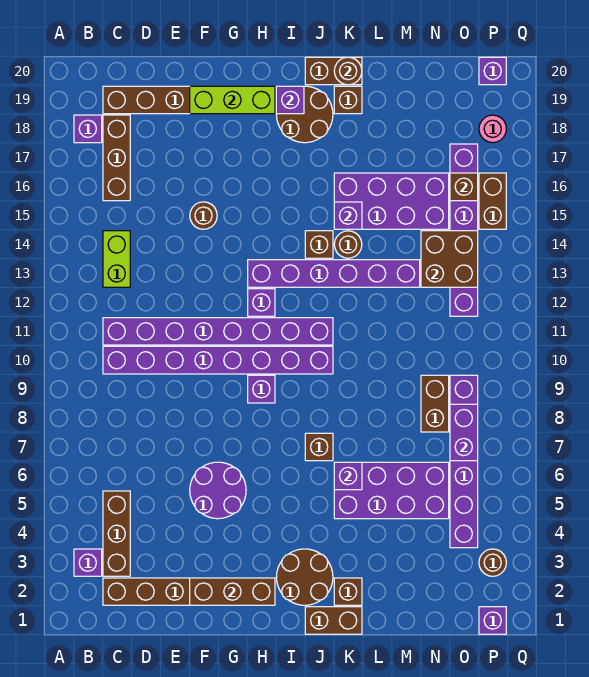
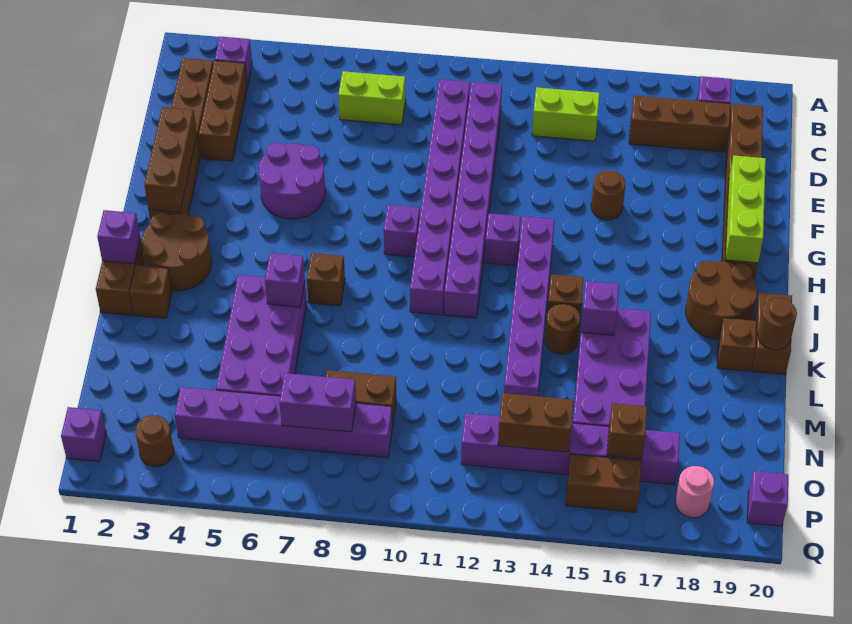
brown brick C3:C5 level 1 -> brown brick C3:E3 level 1
none -> lime brick C7:C8 level 1
purple brick I19 level 2 -> purple brick J1 level 2
brown brick N13:O14 level 2 -> brown brick O13:O14 level 2

